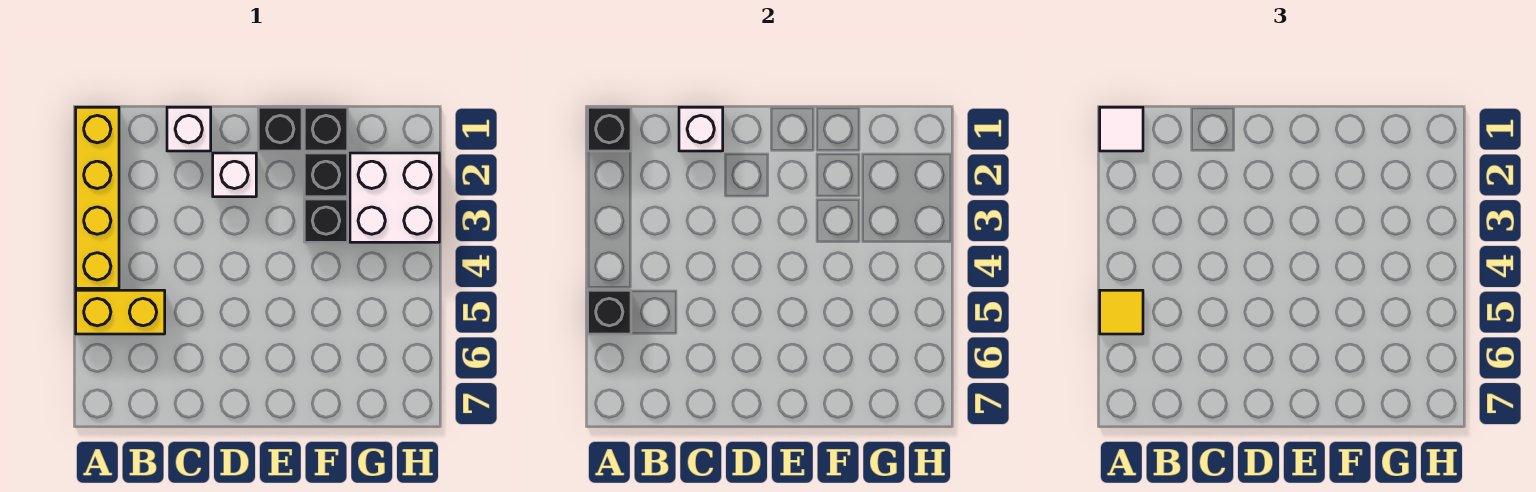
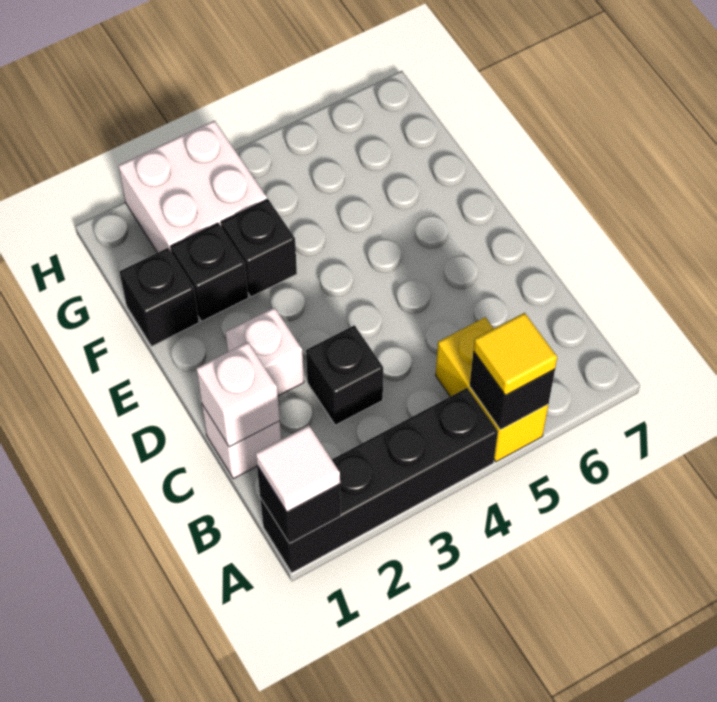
yellow brick A1:A4 level 1 -> black brick A1:A4 level 1
black brick E1 level 1 -> black brick C3 level 1

